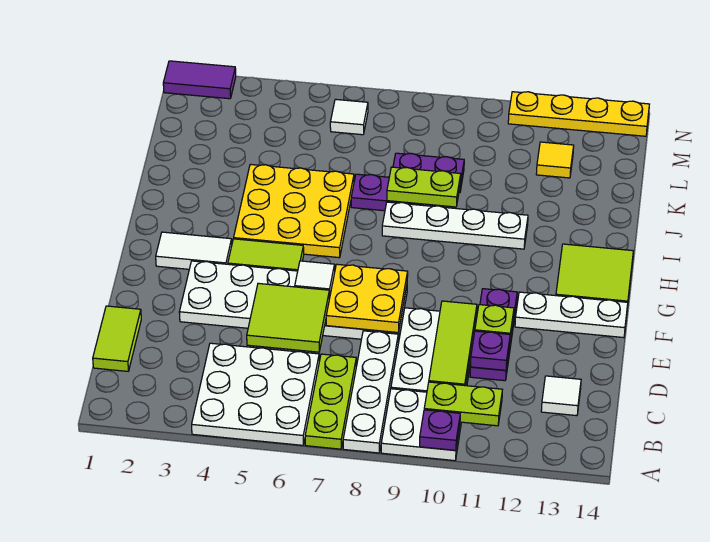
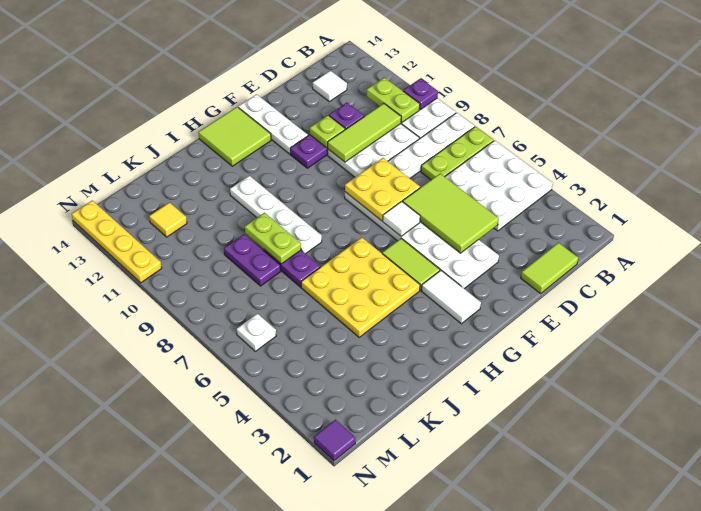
lime tile D5:E6 level 2 -> lime tile D4:E6 level 2
white tile M6 level 1 -> white plate M6 level 1
purple tile N1:N2 level 1 -> purple tile N1 level 1

